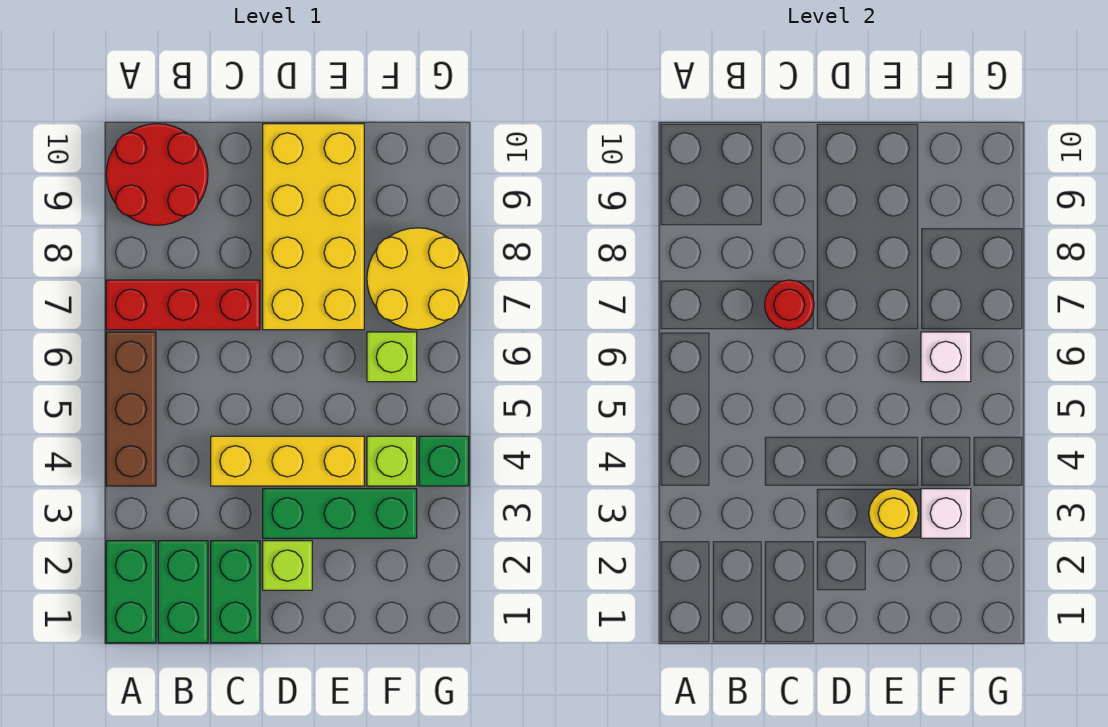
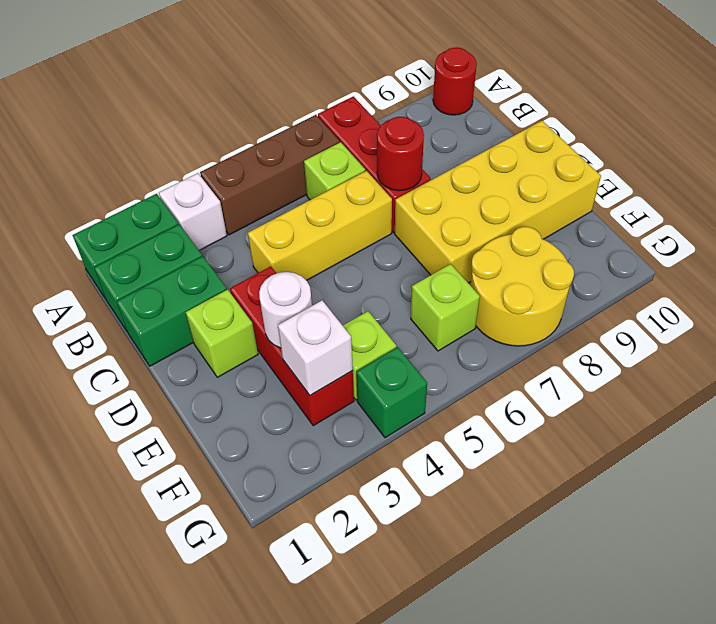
red round brick A9:B10 level 1 -> red round brick A10 level 1
none -> lime brick B6 level 1
yellow brick C4:E4 level 1 -> yellow brick C4:C6 level 1
green brick D3:F3 level 1 -> red brick D3:F3 level 1
yellow round brick E3 level 2 -> white round brick E3 level 2
white brick F6 level 2 -> white brick A3 level 1

